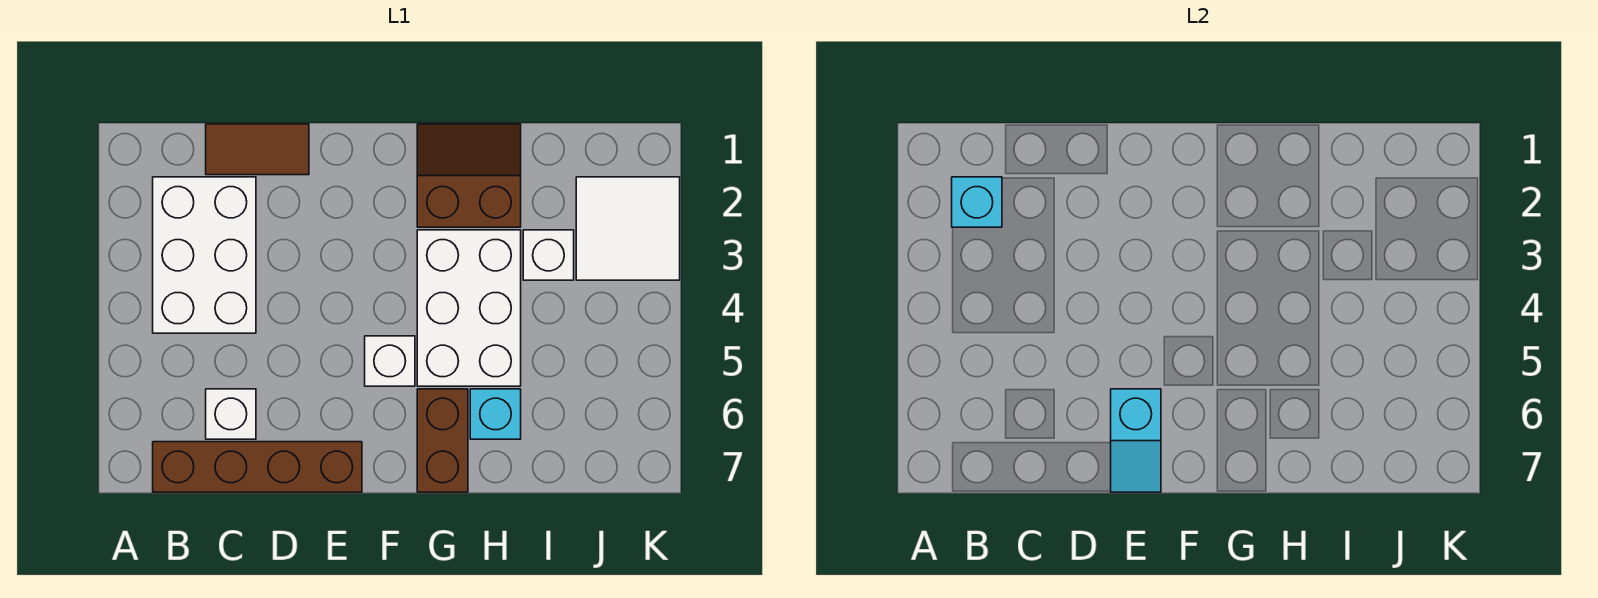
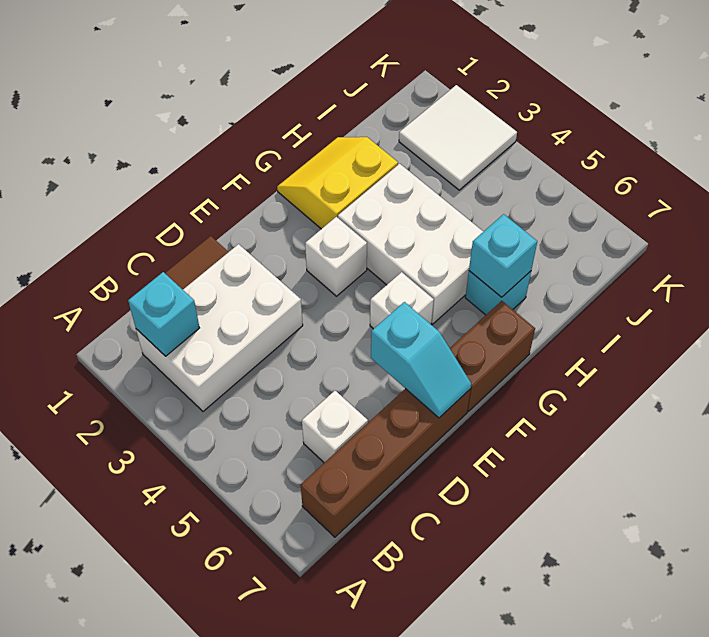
white brick B2:C4 level 1 -> white brick B2:D3 level 1
brown slope G1:H2 level 1 top 2 -> yellow slope G1:H2 level 1 top 2
brown brick G6:G7 level 1 -> brown brick F7:G7 level 1
none -> cyan brick H6 level 2
white brick I3 level 1 -> white brick F3 level 1

